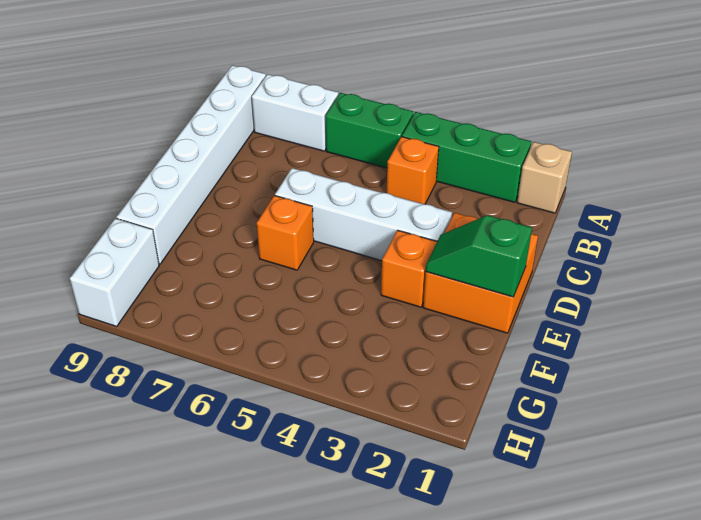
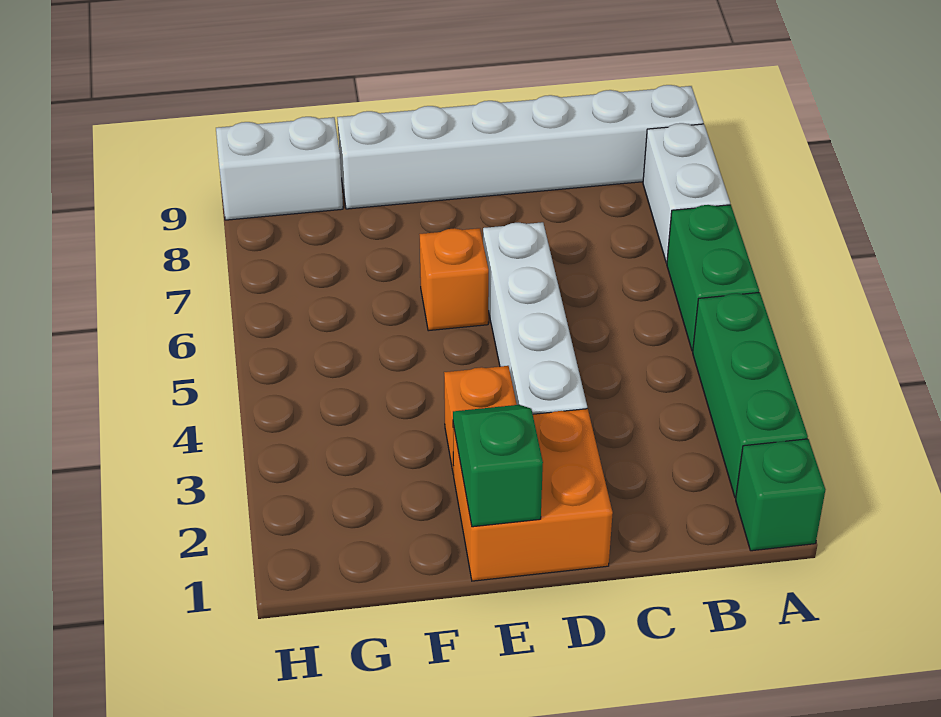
tan brick A1 level 1 -> green brick A1 level 1
orange brick B4 level 1 -> none

